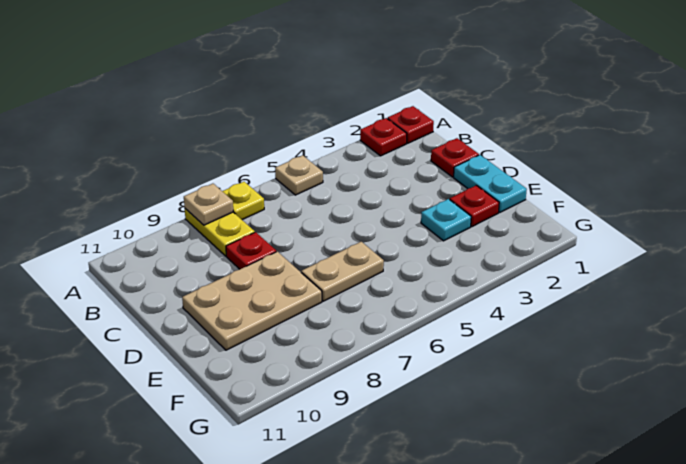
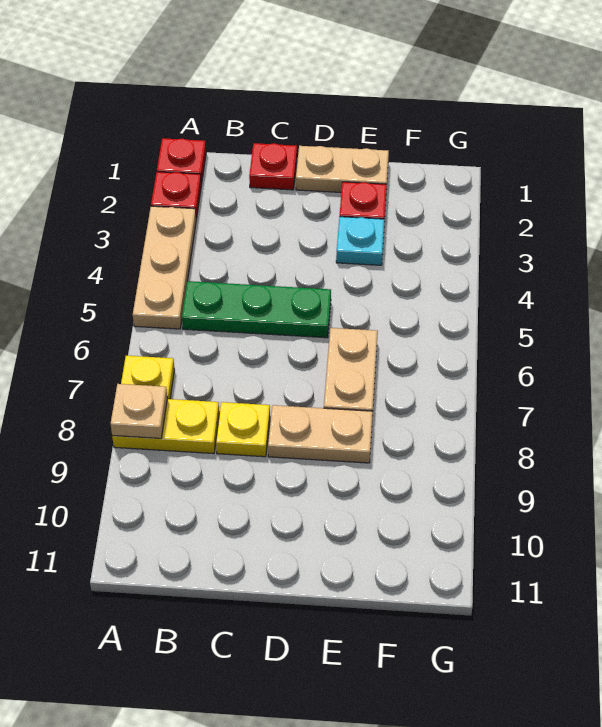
tan plate A5 level 1 -> tan plate A3:A5 level 1
none -> green plate B5:D5 level 1
red plate C8 level 1 -> yellow plate C8 level 1
cyan plate D1:E1 level 1 -> tan plate D1:E1 level 1
tan plate D8:E10 level 1 -> tan plate D8:E8 level 1

